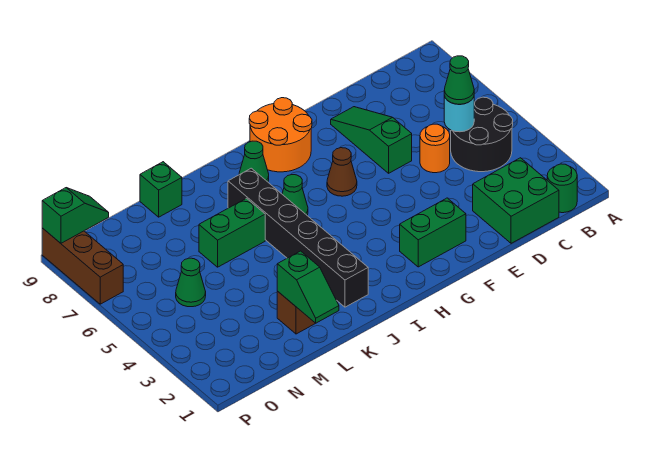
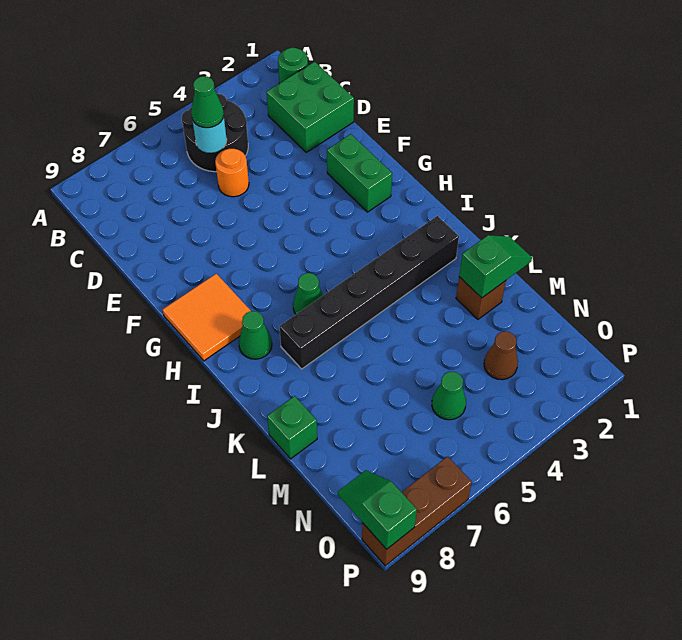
green slope E6:E8 level 1 top 6 -> none
brown cone G6 level 1 -> brown cone N3 level 1
orange round brick G8:H9 level 1 -> orange tile G8:H9 level 1
green brick K6:L6 level 1 -> none

